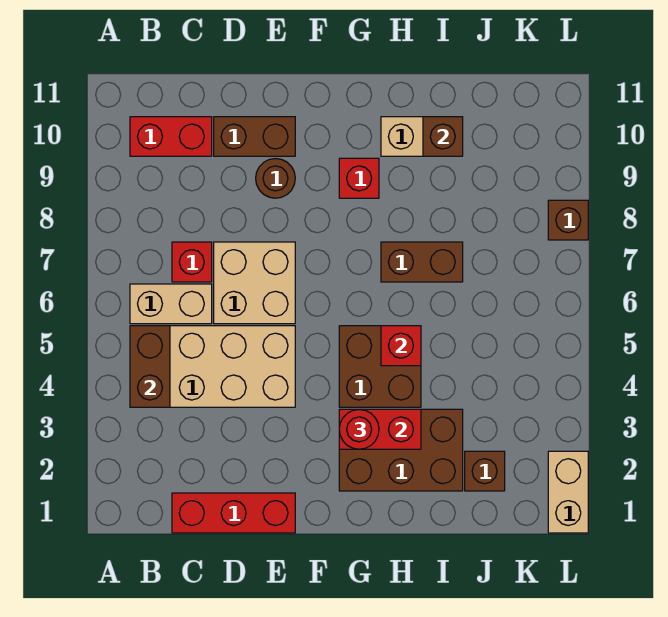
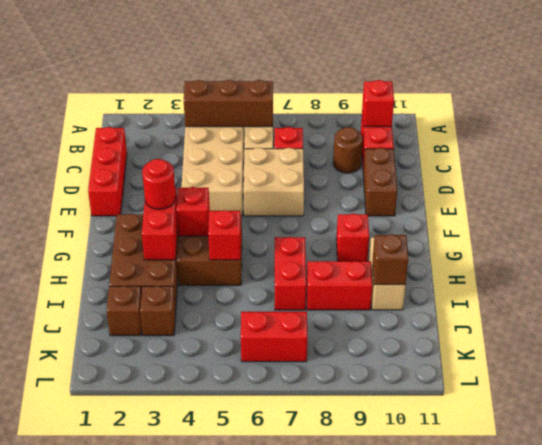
brown brick B4:B5 level 2 -> brown brick B4:B6 level 2
none -> red brick B10 level 2
brown round brick E9 level 1 -> brown round brick C9 level 1
none -> red brick G4 level 2
brown brick H7:I7 level 1 -> red brick H7:I7 level 1
none -> red brick I8:I9 level 1
none -> red brick K6:K7 level 1
tan brick L1:L2 level 1 -> none
brown brick L8 level 1 -> brown brick J3 level 1

